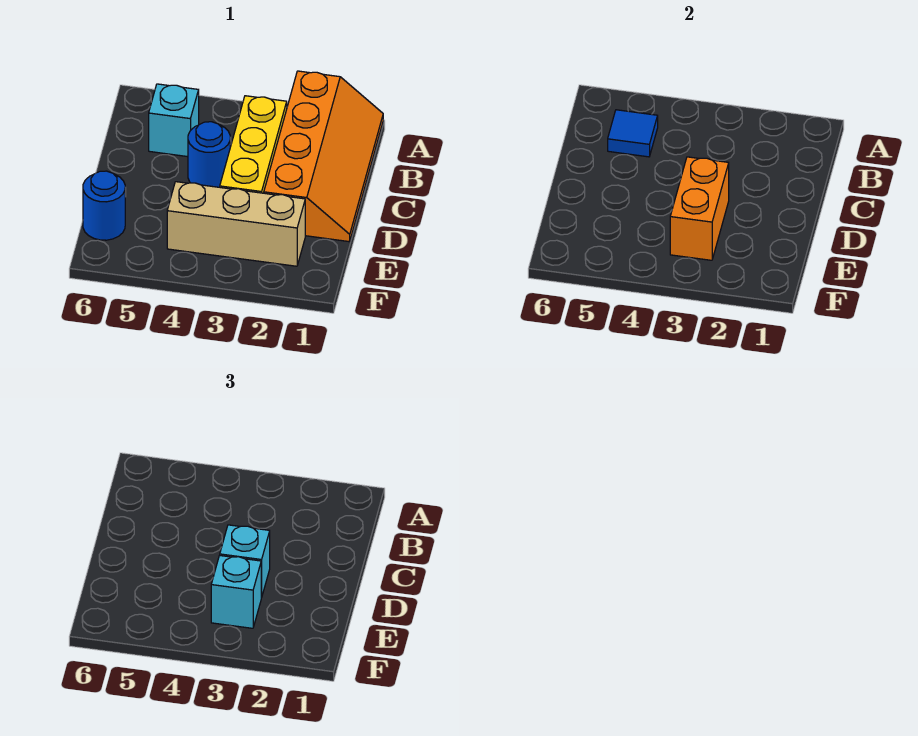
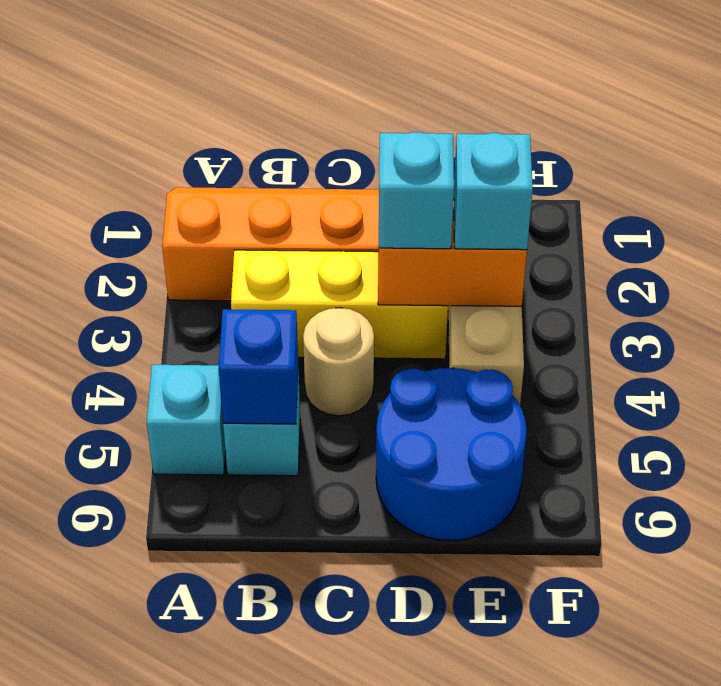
none -> cyan brick A5 level 1
blue tile B5 level 2 -> blue brick B5 level 2
blue round brick C4 level 1 -> tan round brick C4 level 1
blue round brick E6 level 1 -> blue round brick D5:E6 level 1

